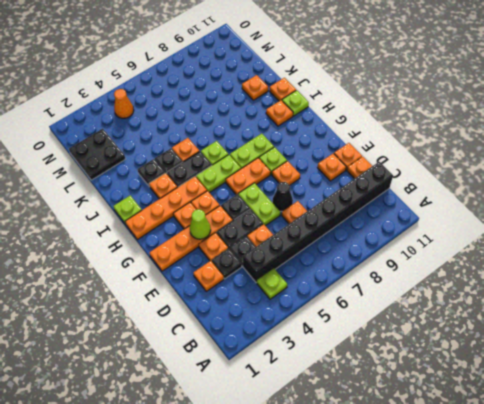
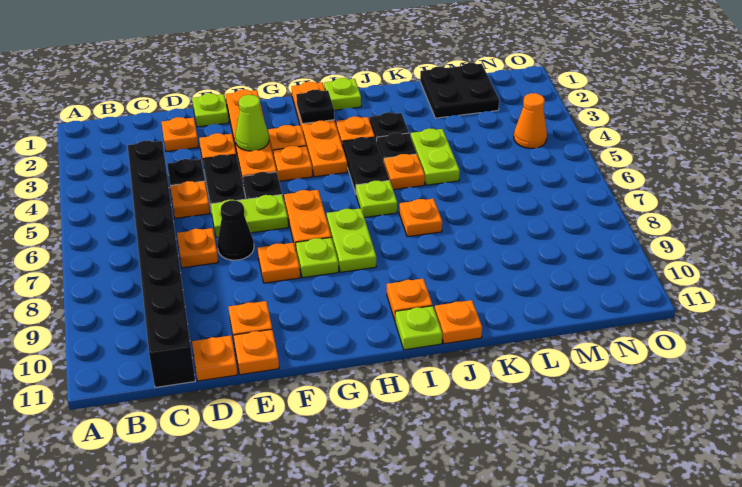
lime plate B4 level 1 -> lime plate E1 level 1
black plate D3 level 1 -> black plate H2 level 2
lime plate H5:H6 level 1 -> lime plate K4:K5 level 1
orange plate K10 level 1 -> orange plate J7 level 1

